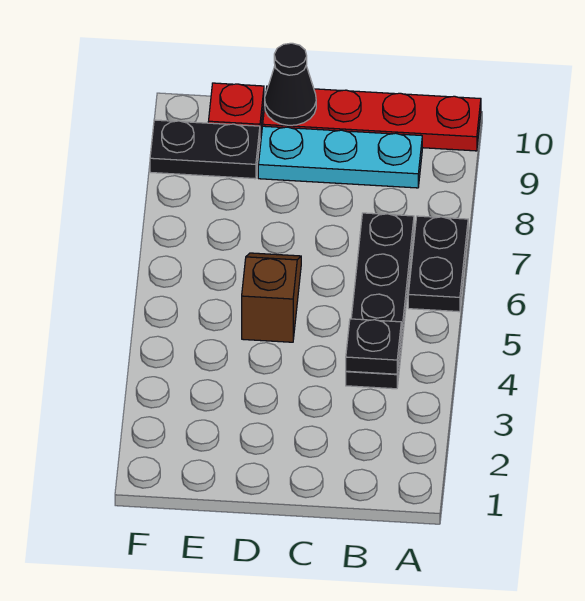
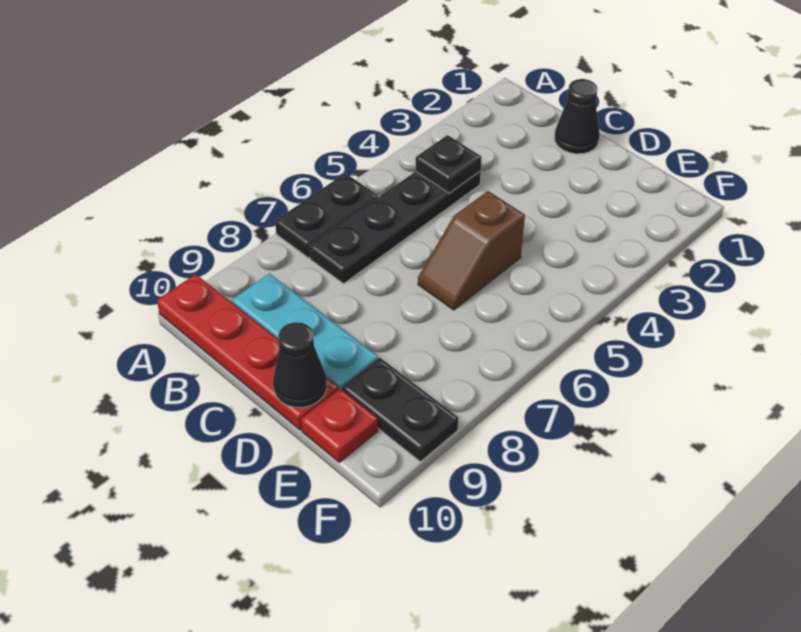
none -> black cone C1 level 1

